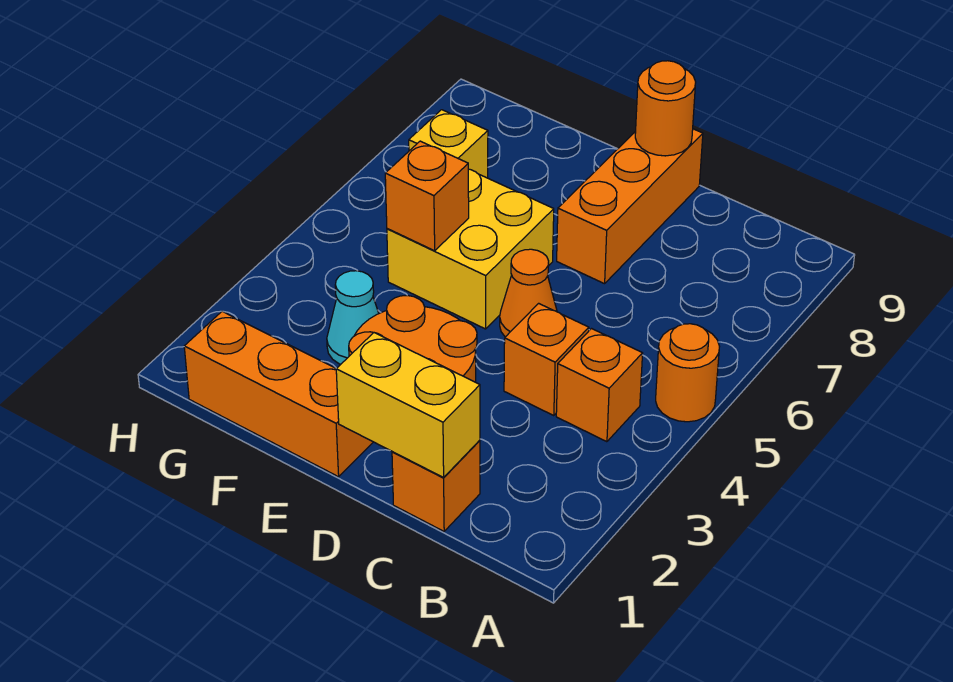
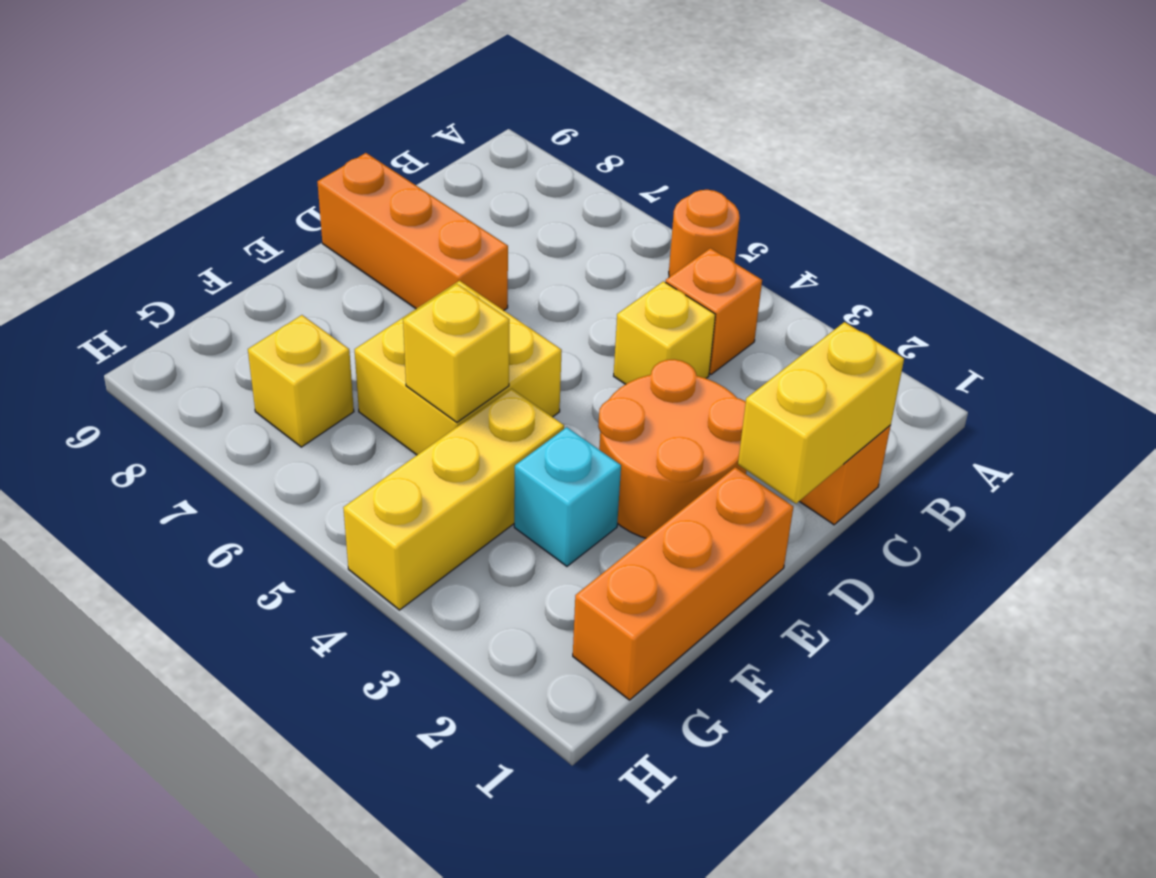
orange brick C4 level 1 -> yellow brick C4 level 1
orange cone D5 level 1 -> none
orange round brick D9 level 2 -> none
cyan cone F3 level 1 -> cyan brick F3 level 1
none -> yellow brick F4:H4 level 1
orange brick F5 level 2 -> yellow brick F5 level 2

